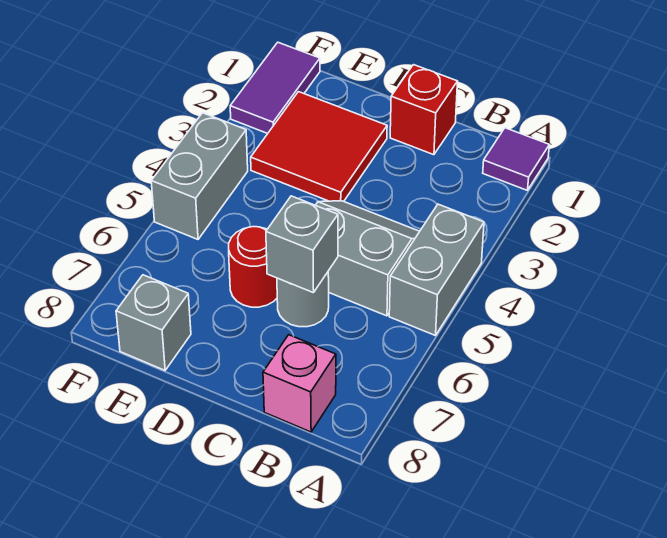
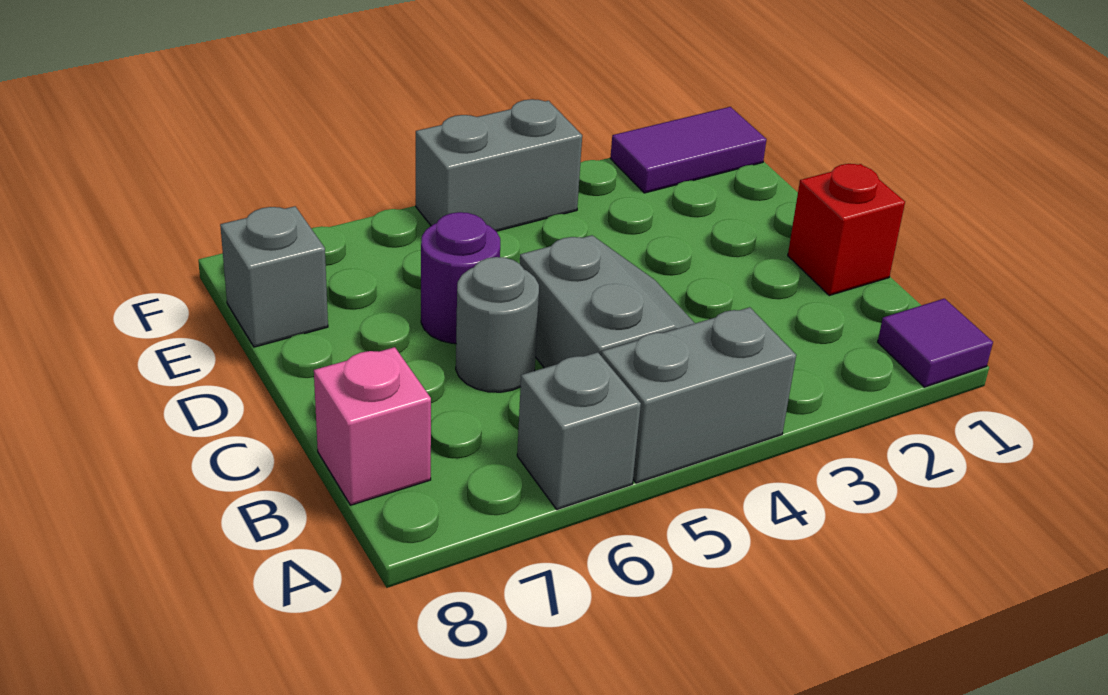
grey brick C6 level 2 -> grey brick A6 level 1
red tile D2:E3 level 1 -> none
red round brick D6 level 1 -> purple round brick D6 level 1

